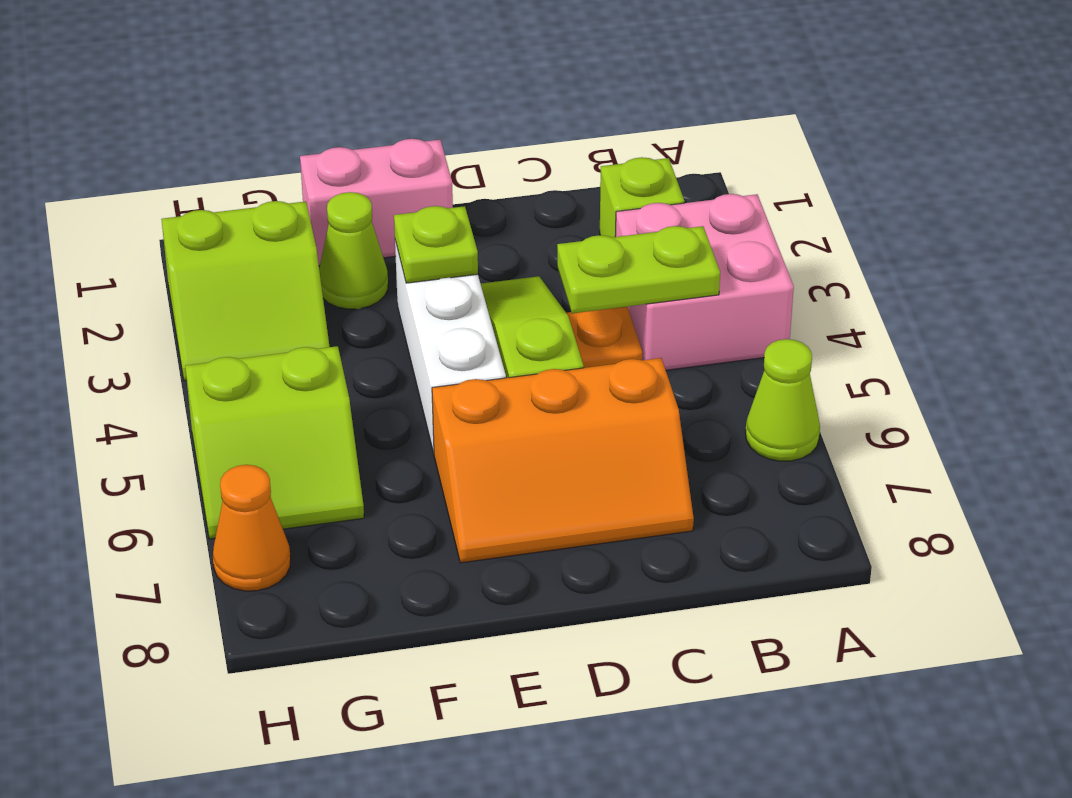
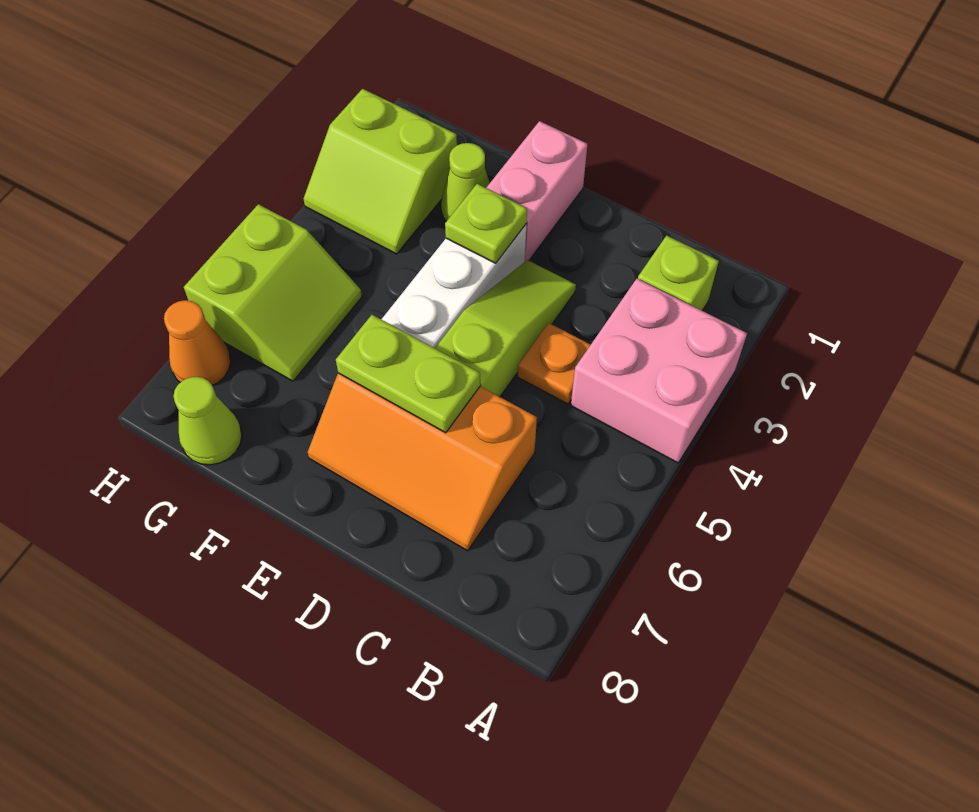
lime cone A6 level 1 -> lime cone G8 level 1
lime plate B4:C4 level 2 -> lime plate D6:E6 level 2
pink brick E1:F1 level 1 -> pink brick E1:E2 level 1
lime slope G5:H6 level 1 top 5 -> lime slope G5:H6 level 1 top H

